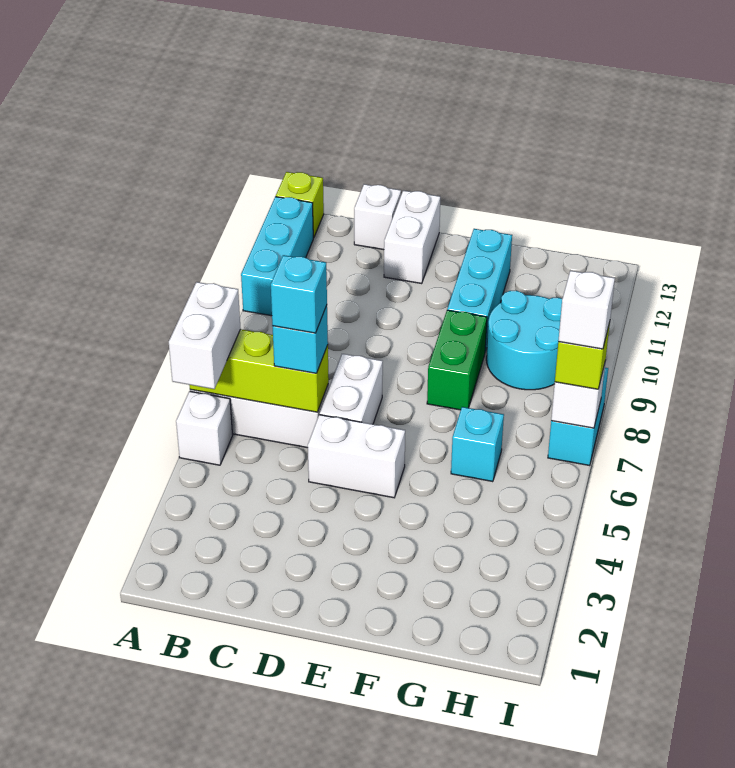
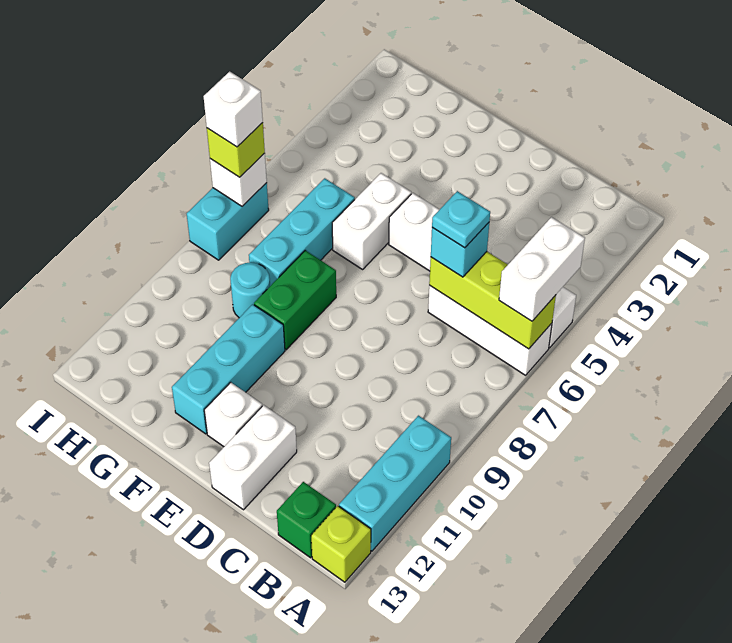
none -> green brick B13 level 1
cyan brick C6 level 4 -> cyan plate C6 level 4
white brick C13 level 1 -> white brick E12 level 1
white brick D6:D7 level 1 -> white brick F5:F6 level 1
cyan brick G6 level 1 -> cyan brick G6:G8 level 1
cyan round brick G9:H10 level 1 -> cyan round brick G9 level 1

